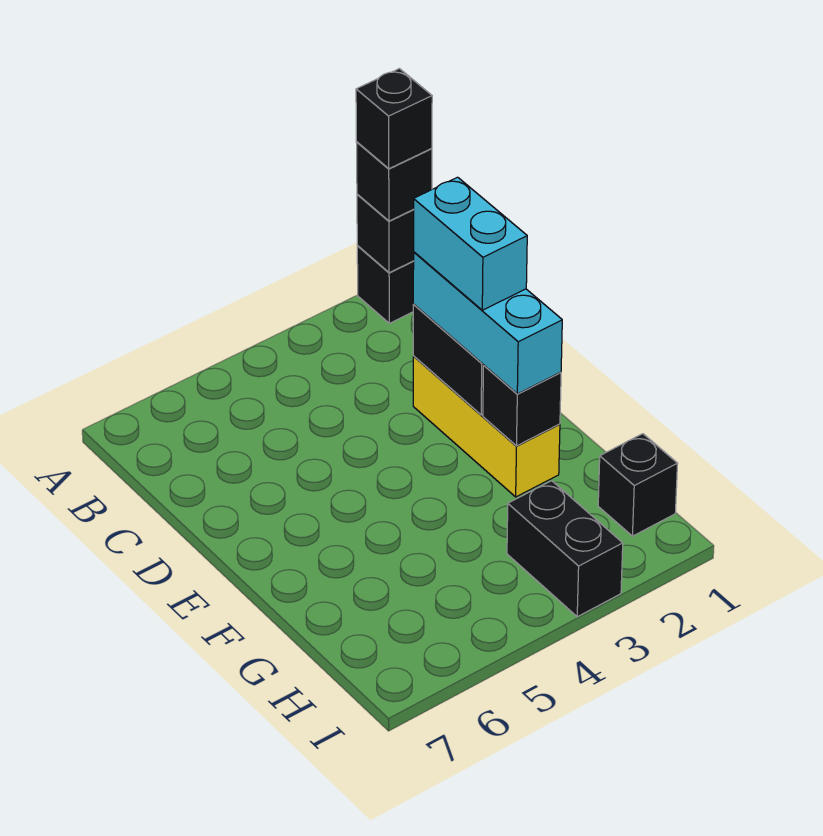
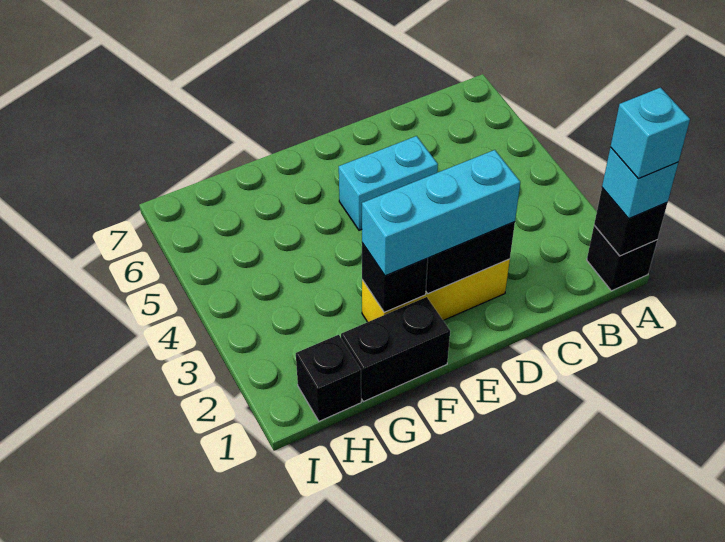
black brick A1 level 3 -> cyan brick A1 level 3
black brick A1 level 4 -> cyan brick A1 level 4
cyan brick D2:E2 level 4 -> cyan brick D5:E5 level 1
black brick H3:I3 level 1 -> black brick F1:G1 level 1

